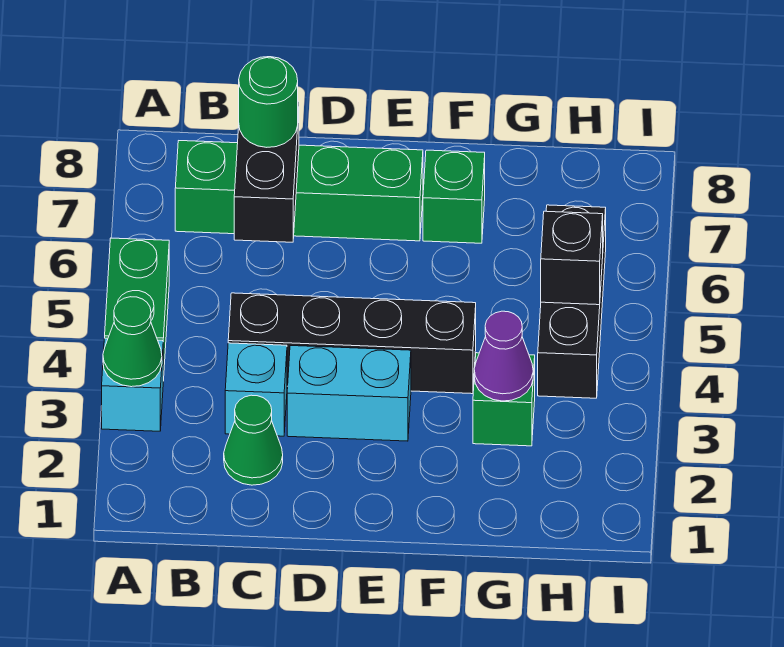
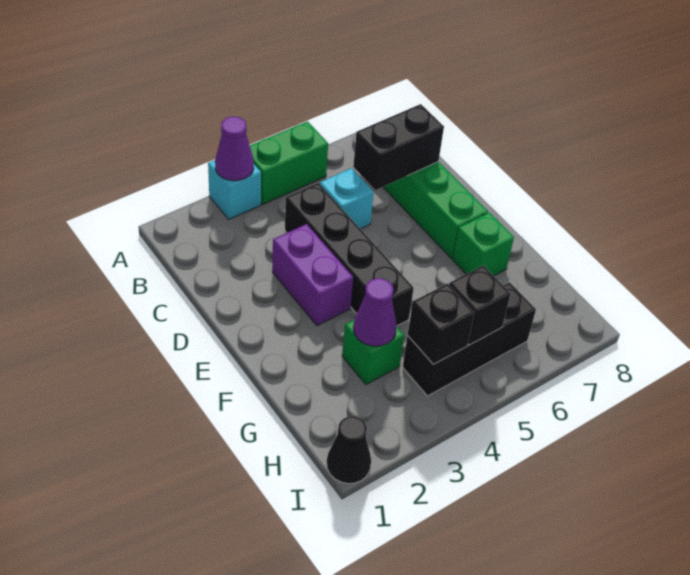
green cone A3 level 2 -> purple cone A3 level 2
green cone C2 level 1 -> none
cyan brick C3 level 1 -> cyan brick C5 level 1
green round brick C7 level 3 -> none
cyan brick D3:E3 level 1 -> purple brick D3:E3 level 1
none -> black brick H4 level 2
none -> black cone I1 level 1

